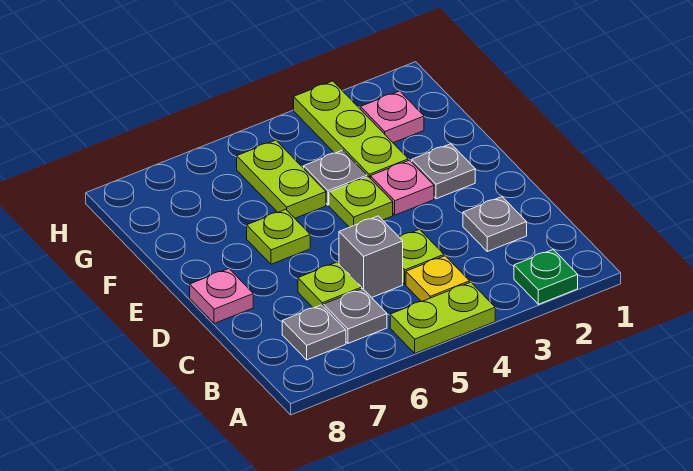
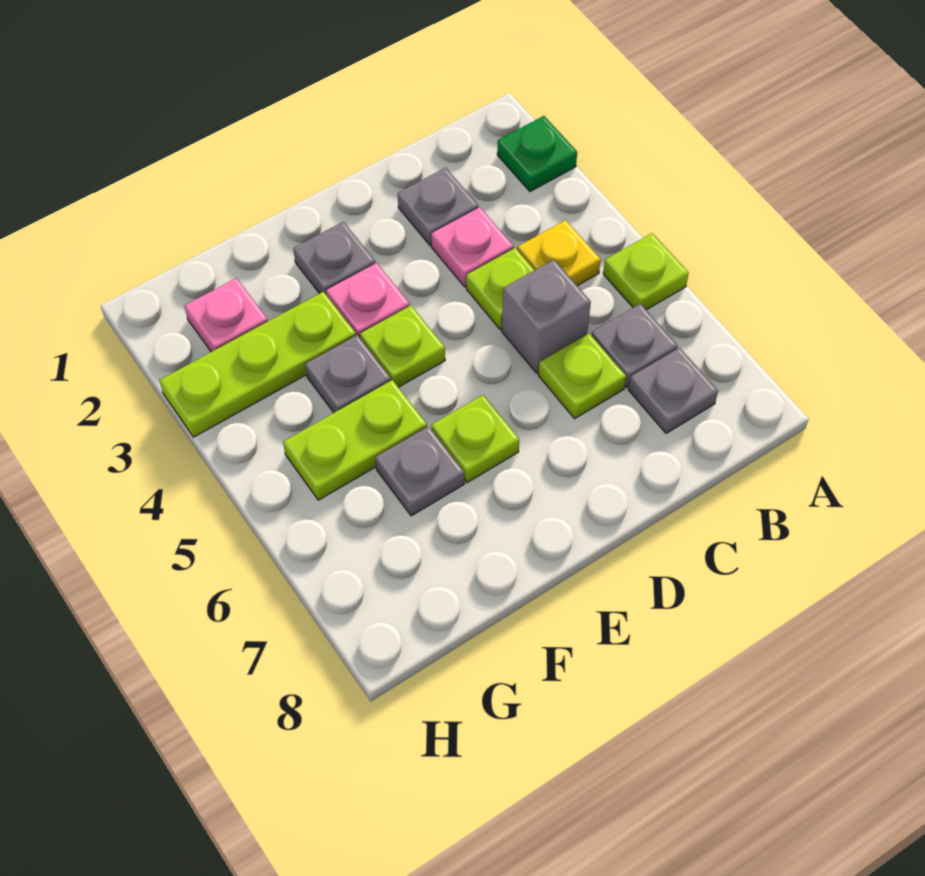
lime plate A4:A5 level 1 -> lime plate A5 level 1
pink plate D8 level 1 -> pink plate C3 level 1
none -> grey plate F6 level 1

